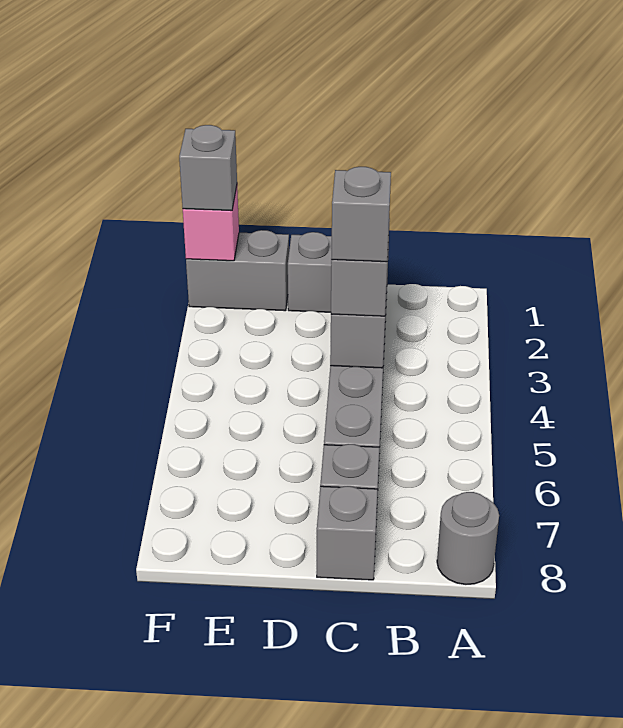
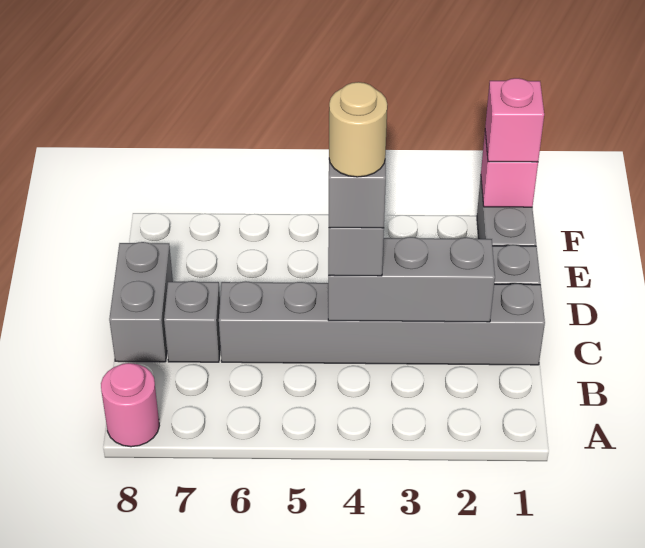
grey round brick A8 level 1 -> pink round brick A8 level 1
none -> tan round brick C4 level 5
grey brick C8 level 1 -> grey brick C8:D8 level 1
grey brick F1 level 3 -> pink brick F1 level 3

